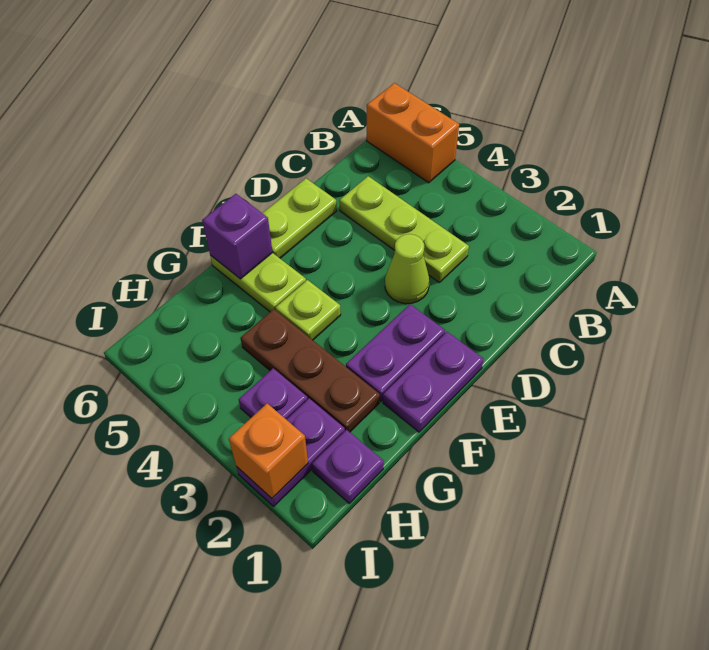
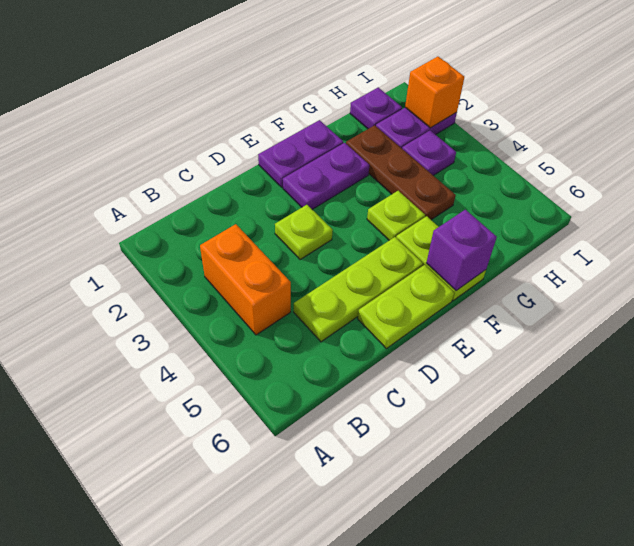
orange brick A5:A6 level 1 -> orange brick B3:B4 level 1
lime plate C3:C5 level 1 -> lime plate C5:E5 level 1
lime cone D3 level 1 -> lime plate D3 level 1

